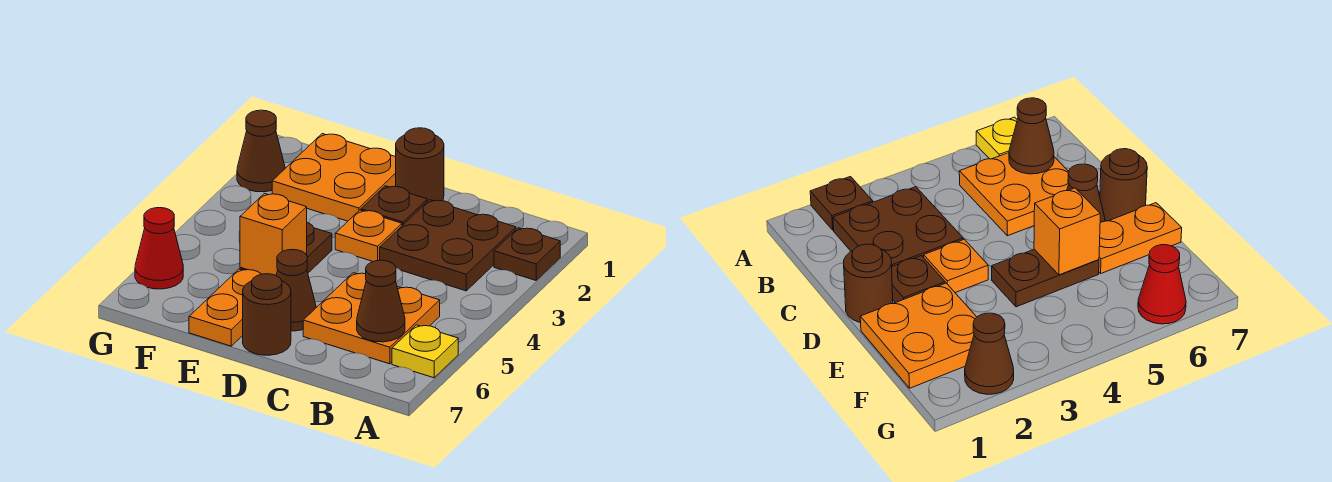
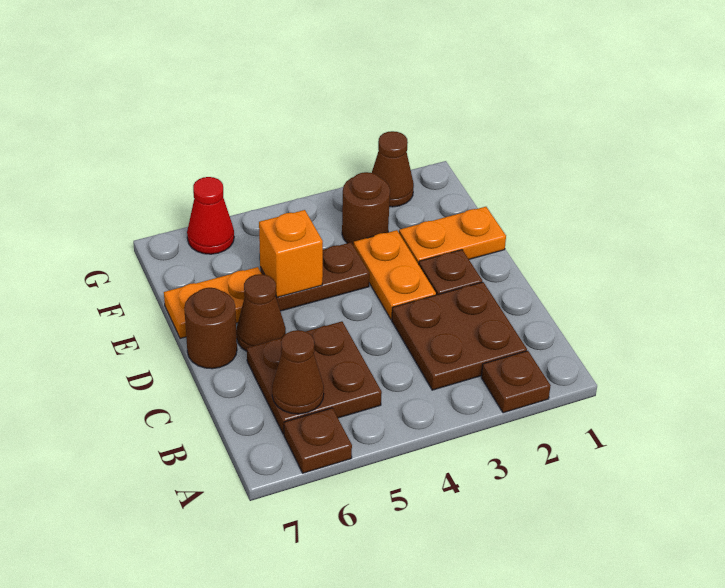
yellow plate A6 level 1 -> brown plate A6 level 1
orange plate B5:C6 level 1 -> brown plate B5:C6 level 1
brown round brick D1 level 1 -> brown round brick F3 level 1
orange plate D3 level 1 -> orange plate D3:E3 level 1
orange plate E1:F2 level 1 -> orange plate E1:E2 level 1

